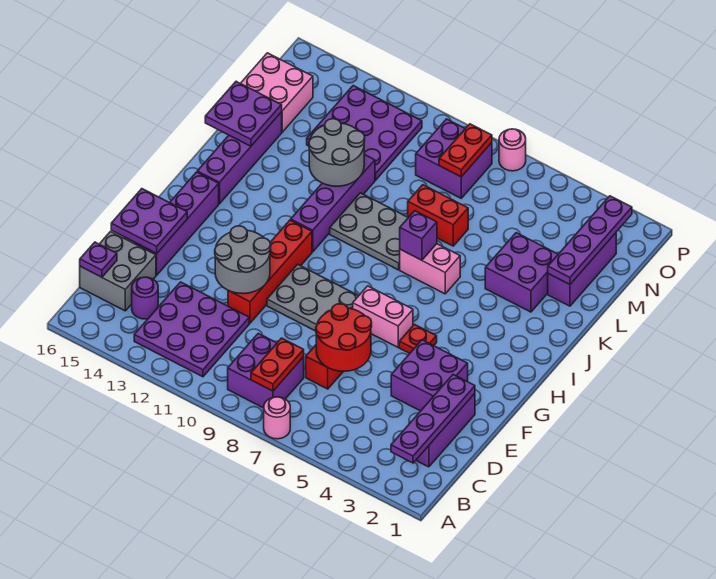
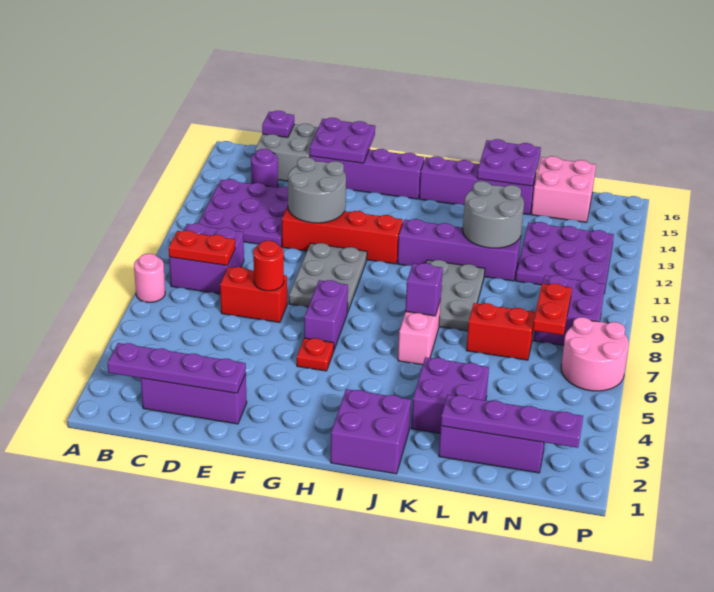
red round brick D6:E7 level 2 -> red round brick E7 level 2
purple brick E3:F4 level 1 -> purple brick I1:J2 level 1
pink brick G6:G7 level 1 -> purple brick G6:G7 level 1
red brick L7:L8 level 1 -> red brick L7:M7 level 1
red plate N8:O8 level 2 -> red plate N7:N8 level 2
pink round brick P7 level 1 -> pink round brick O6:P7 level 1

